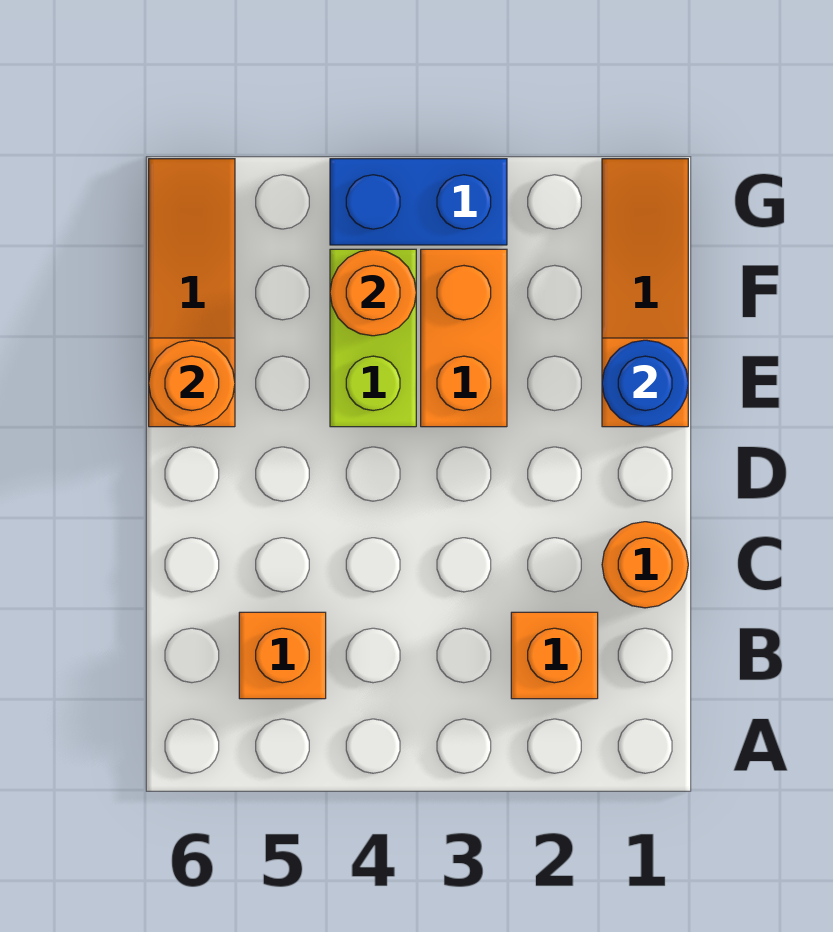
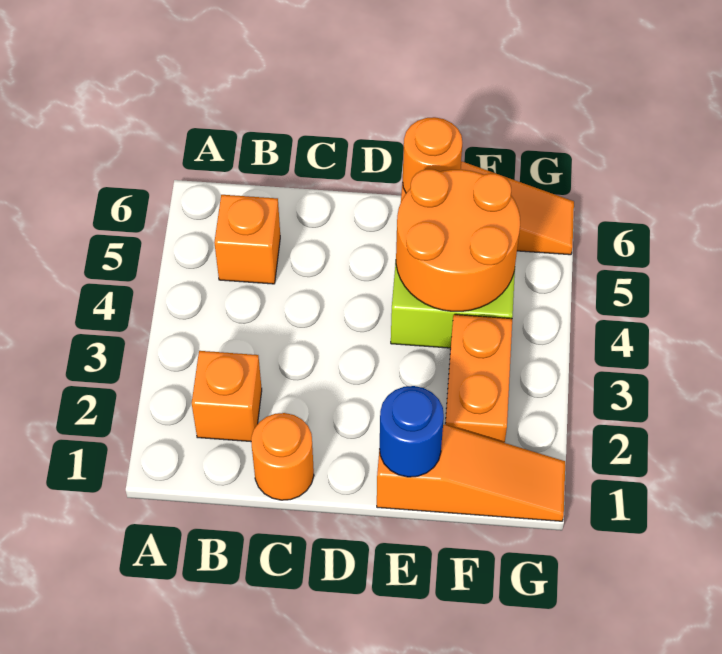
orange brick E3:F3 level 1 -> orange brick F2:F3 level 1
orange round brick F4 level 2 -> orange round brick E4:F5 level 2
blue brick G3:G4 level 1 -> none

